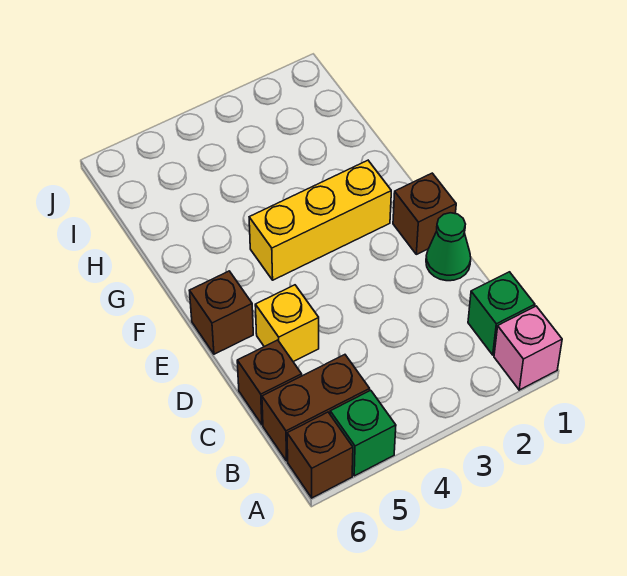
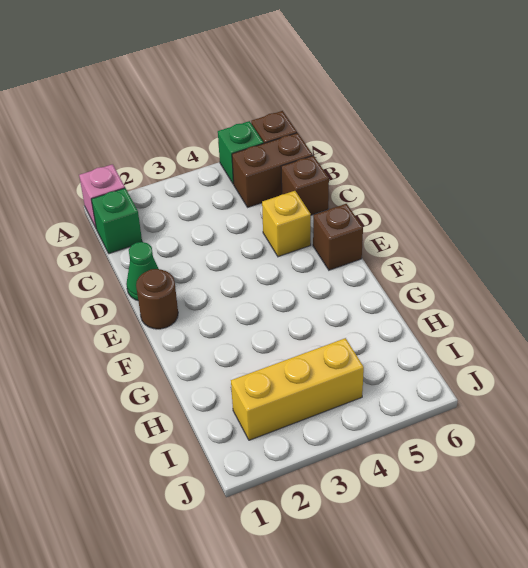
brown brick E1 level 1 -> brown round brick E1 level 1
yellow brick F2:F4 level 1 -> yellow brick I2:I4 level 1

